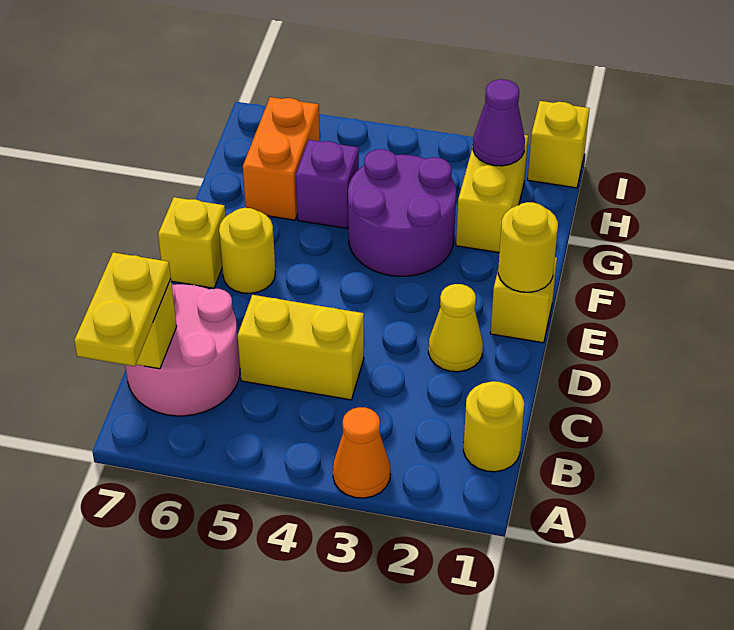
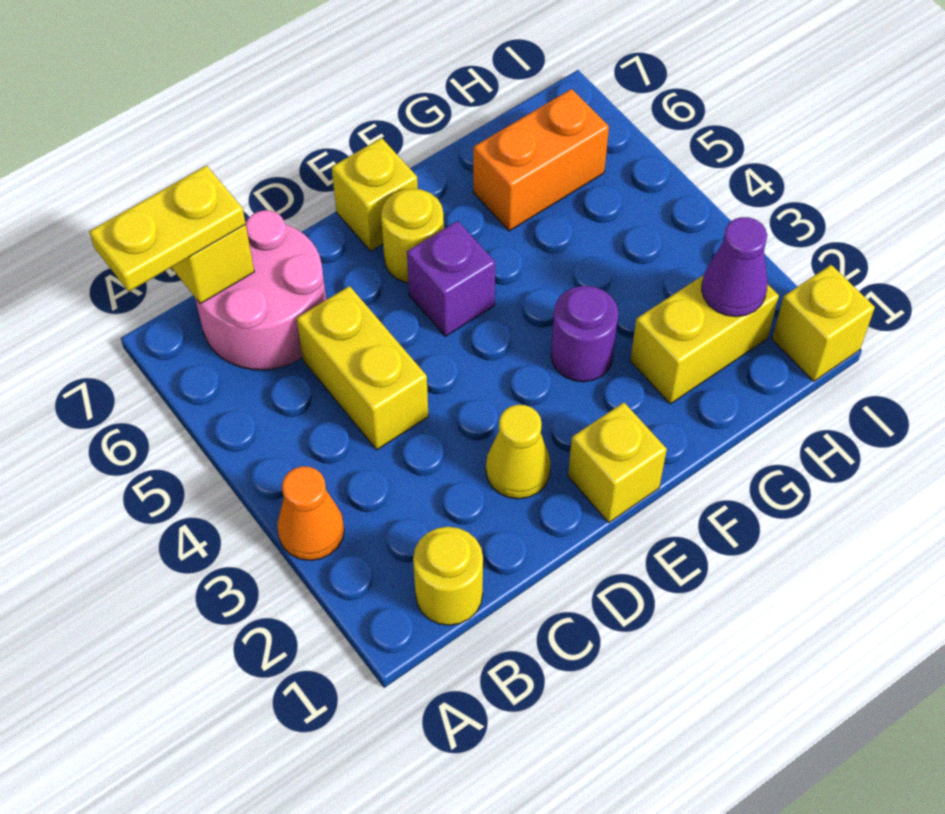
yellow round brick E1 level 2 -> none
purple round brick F3:G4 level 1 -> purple round brick F3 level 1
purple brick G5 level 1 -> purple brick E5 level 1

